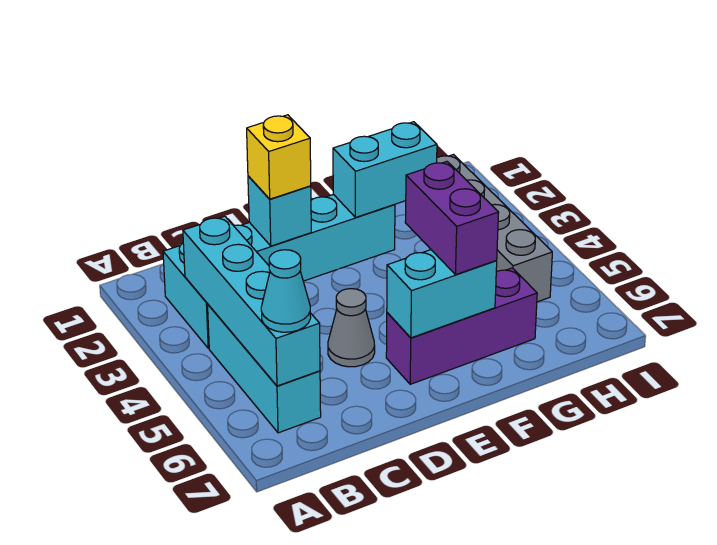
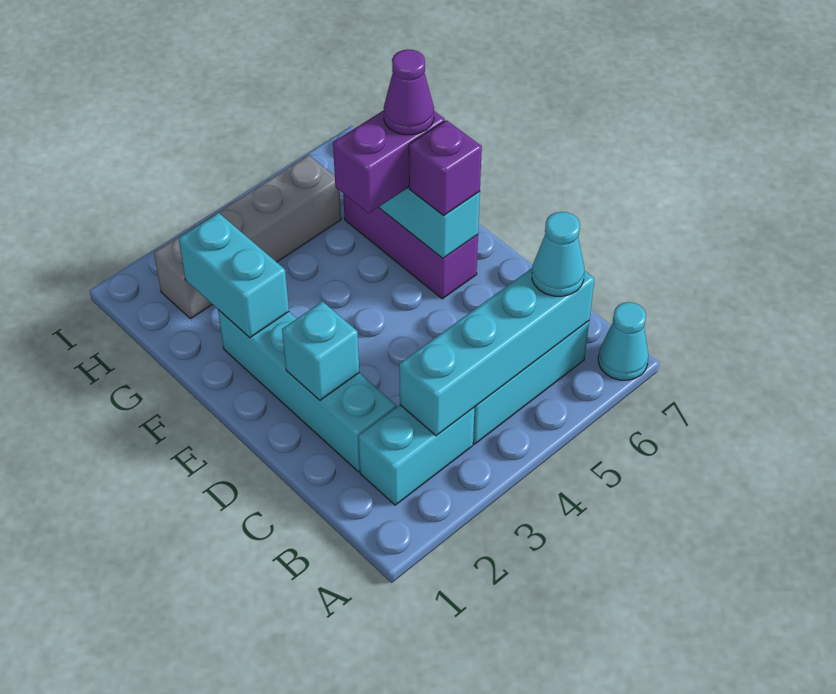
none -> cyan cone A7 level 1
yellow brick D2 level 3 -> none
grey cone D5 level 1 -> none
none -> purple brick E6 level 3
none -> purple cone F6 level 4

